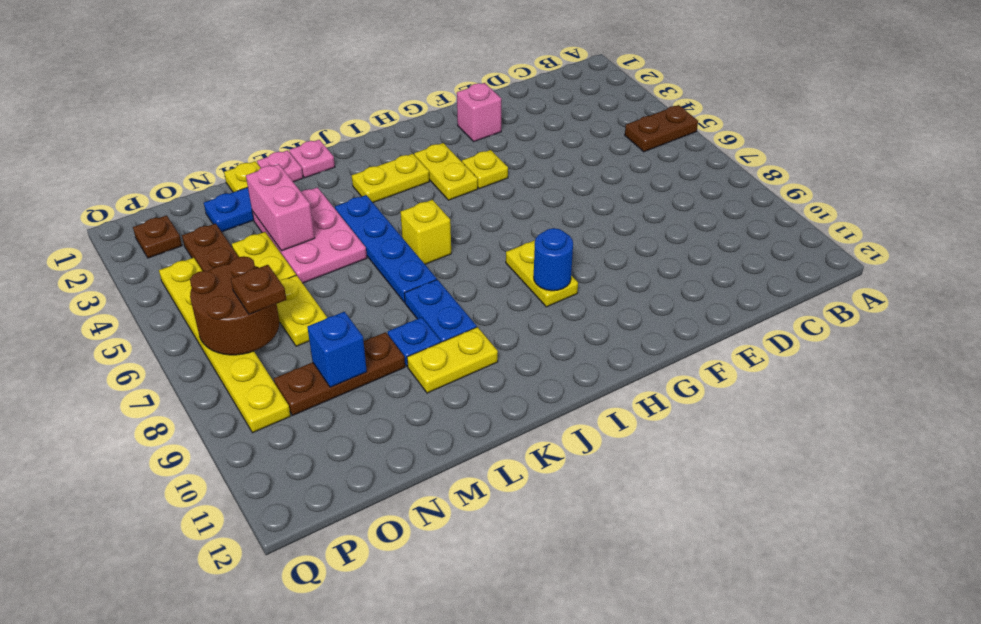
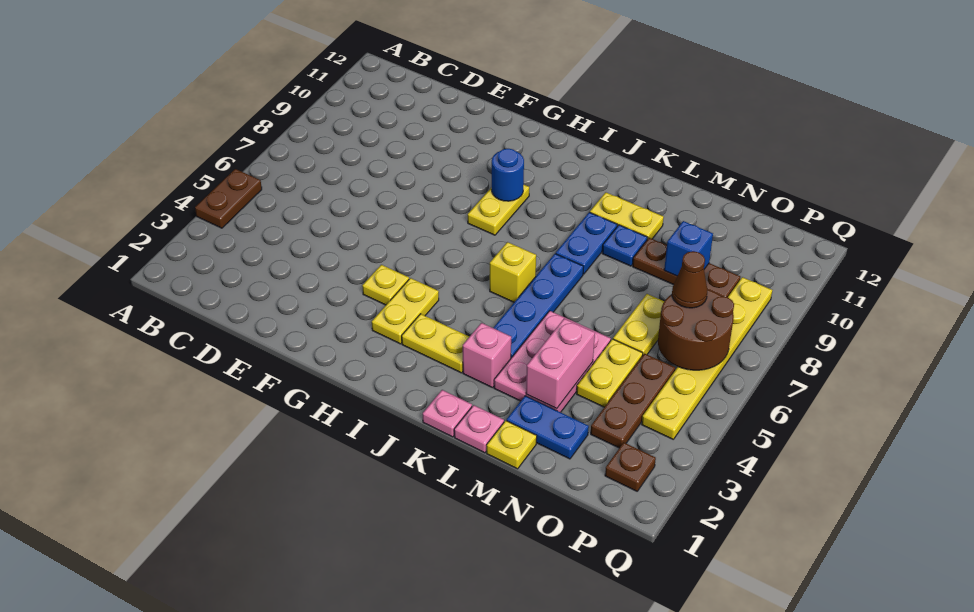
brown plate A5:B5 level 1 -> brown plate A4:A5 level 1
pink brick F2 level 1 -> pink brick K3 level 1
brown plate O7 level 3 -> brown cone O7 level 3

